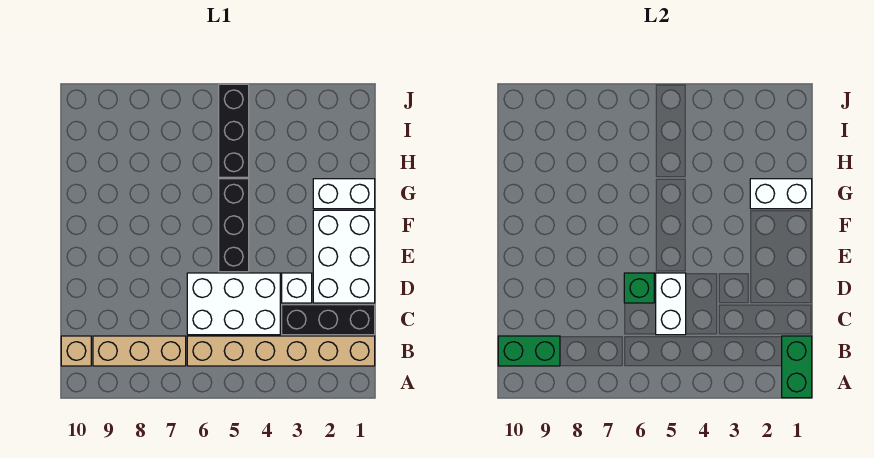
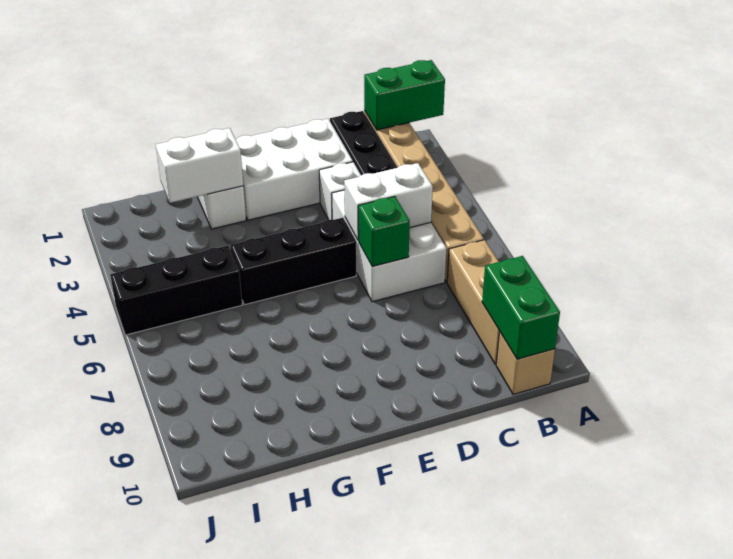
white brick G1:G2 level 2 -> white brick G2:H2 level 2

